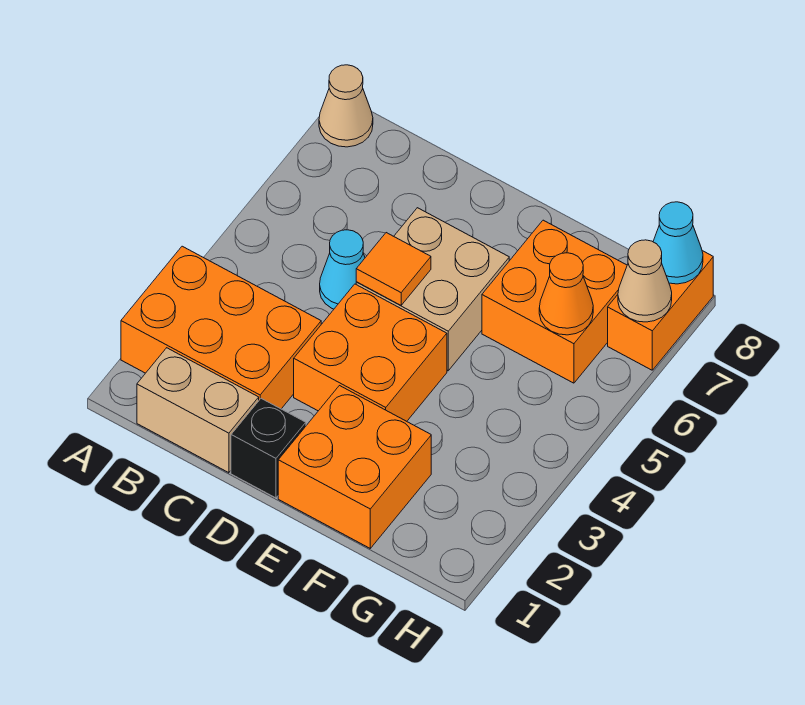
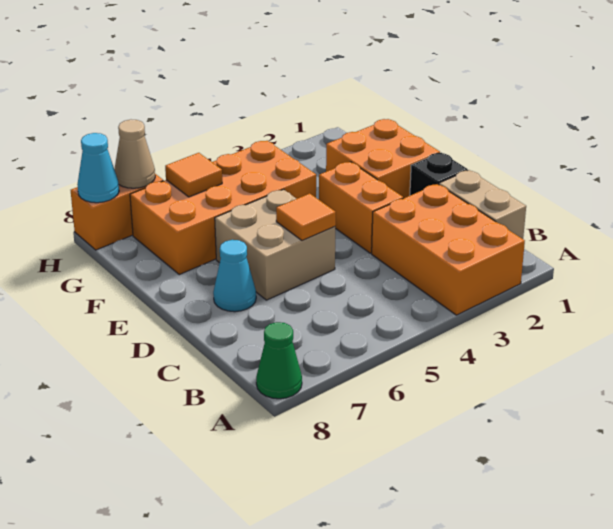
tan cone A8 level 1 -> green cone A8 level 1
cyan cone C5 level 1 -> cyan cone D7 level 1
orange brick D3:E4 level 1 -> orange brick D3:E3 level 1
orange brick F6:G7 level 1 -> orange brick F4:G7 level 1
orange cone G6 level 2 -> orange tile G6 level 2

